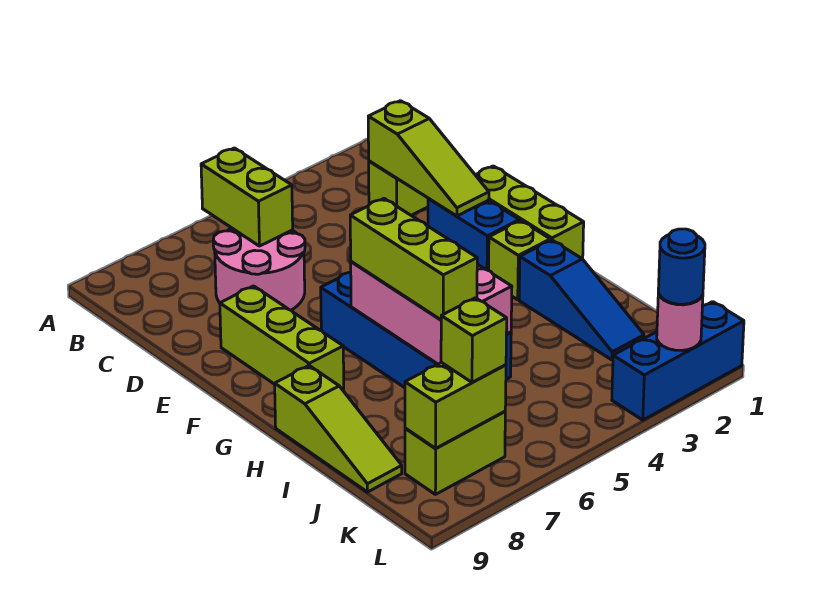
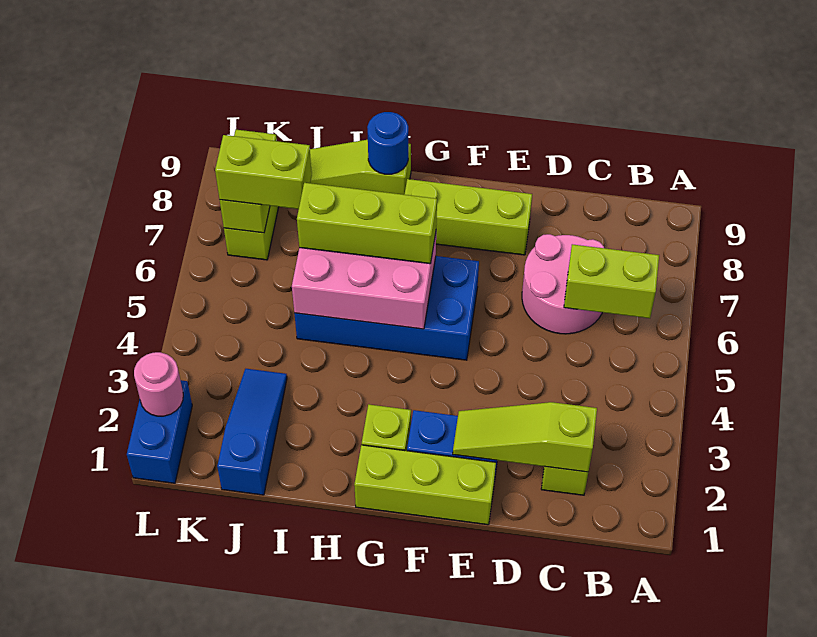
blue slope H2:J2 level 1 top H -> blue slope J1:J3 level 1 top 1
lime brick K7 level 3 -> lime brick J7:K7 level 3
blue brick L1:L3 level 1 -> blue brick L1:L2 level 1
blue round brick L2 level 3 -> blue round brick H9 level 2

